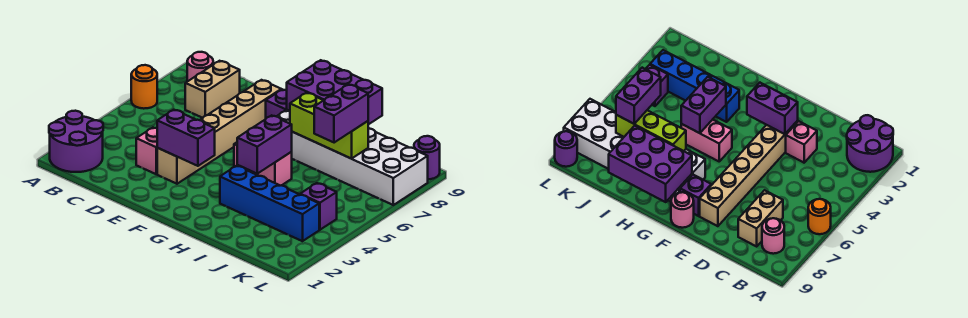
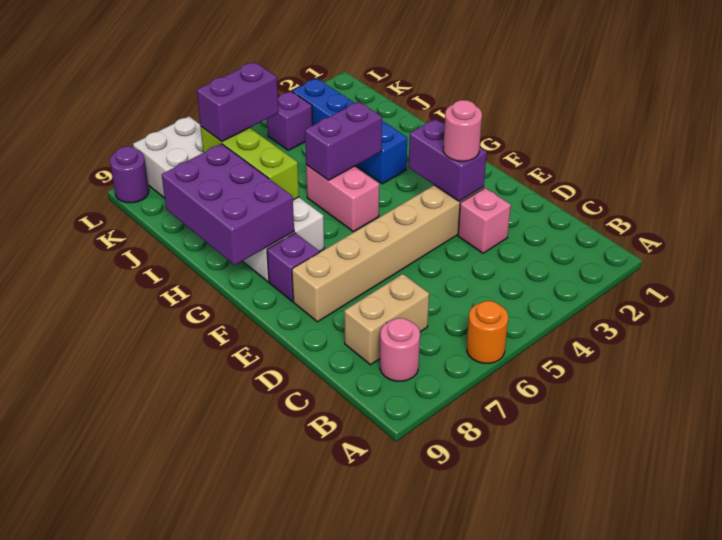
purple round brick A1:B2 level 1 -> none
pink round brick F9 level 1 -> pink round brick E3 level 3

